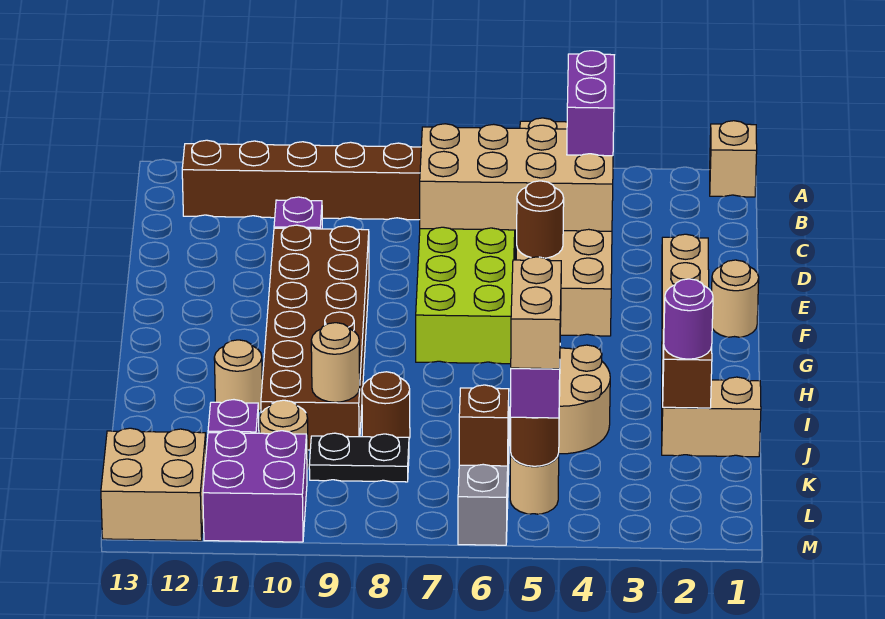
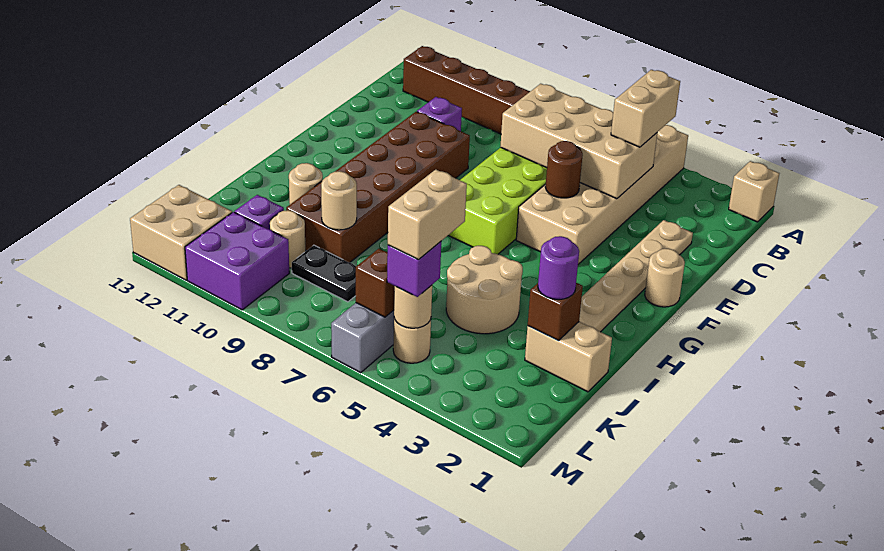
purple brick B4:C4 level 3 -> tan brick B4:C4 level 3
brown round brick J8 level 1 -> none
brown round brick L5 level 2 -> tan round brick L5 level 2

